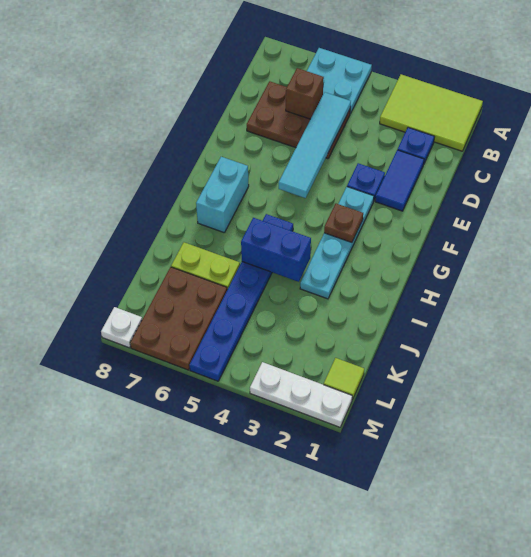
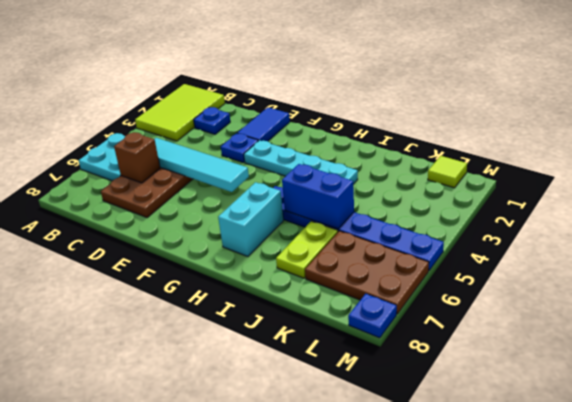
blue tile D2:E2 level 1 -> blue tile E1:E2 level 1
brown plate G3 level 2 -> none
cyan brick G7:H7 level 1 -> cyan brick H6:H7 level 1
blue brick I4:I5 level 2 -> blue brick I5:J5 level 2
white plate M1:M3 level 1 -> none
white plate M8 level 1 -> blue plate M8 level 1

